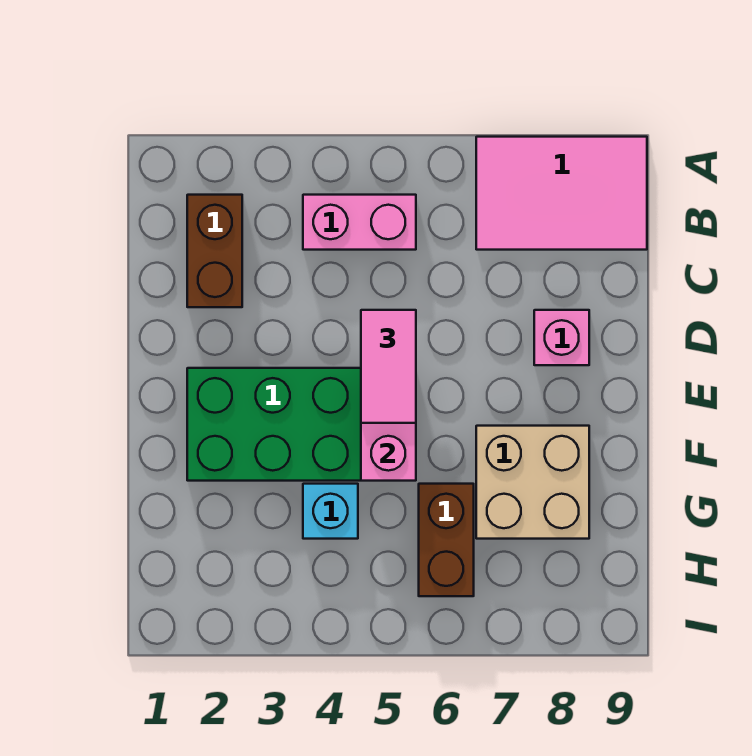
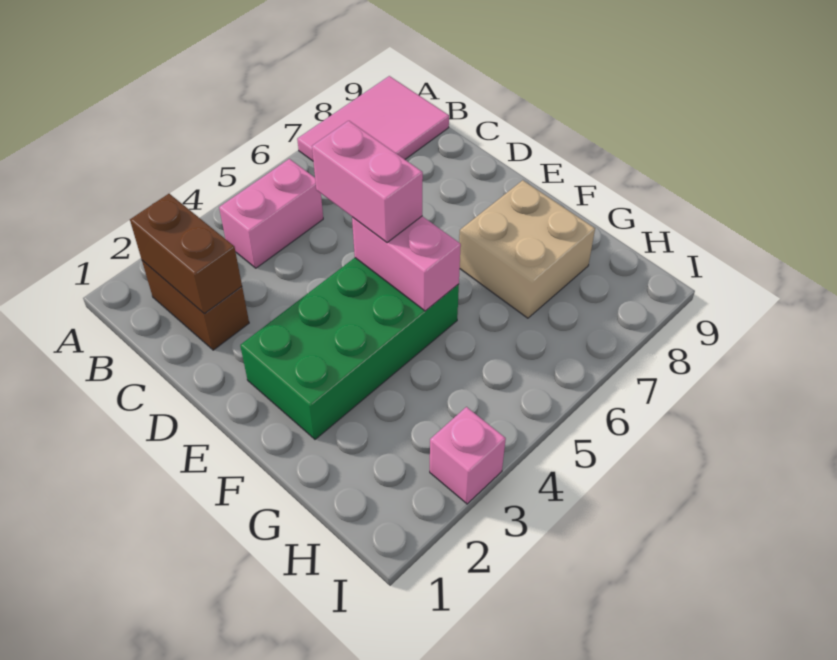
pink tile D5:E5 level 3 -> pink brick D5:E5 level 3
pink brick D8 level 1 -> pink brick I3 level 1
cyan brick G4 level 1 -> none
brown brick G6:H6 level 1 -> brown brick B2:C2 level 2

